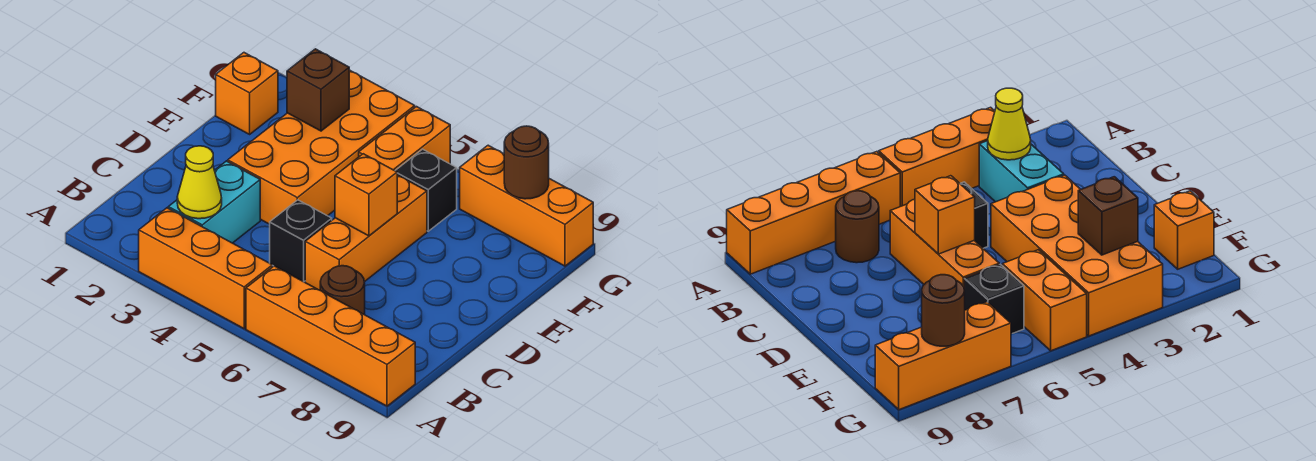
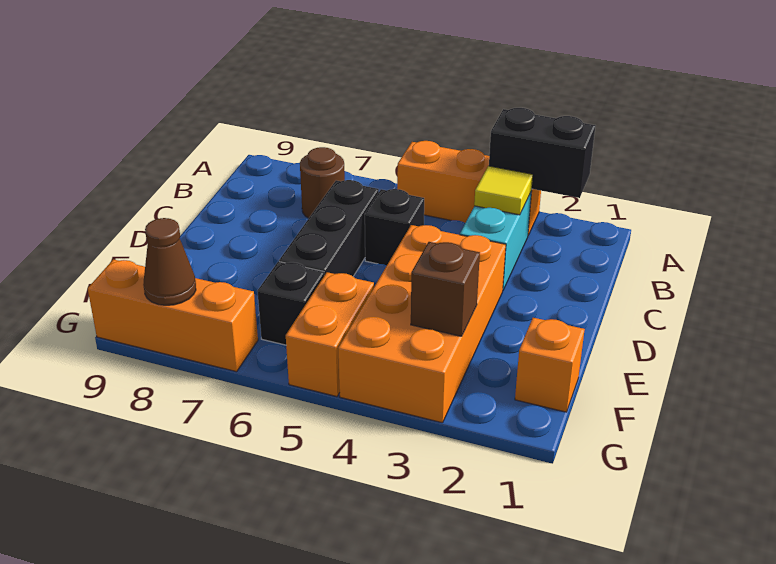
none -> black brick A2:A3 level 2
orange brick A6:A9 level 1 -> none
yellow cone B3 level 2 -> yellow tile B3 level 2
orange brick C6:E6 level 1 -> black brick C6:E6 level 1
orange brick D6 level 2 -> none
brown round brick G8 level 2 -> brown cone G8 level 2

